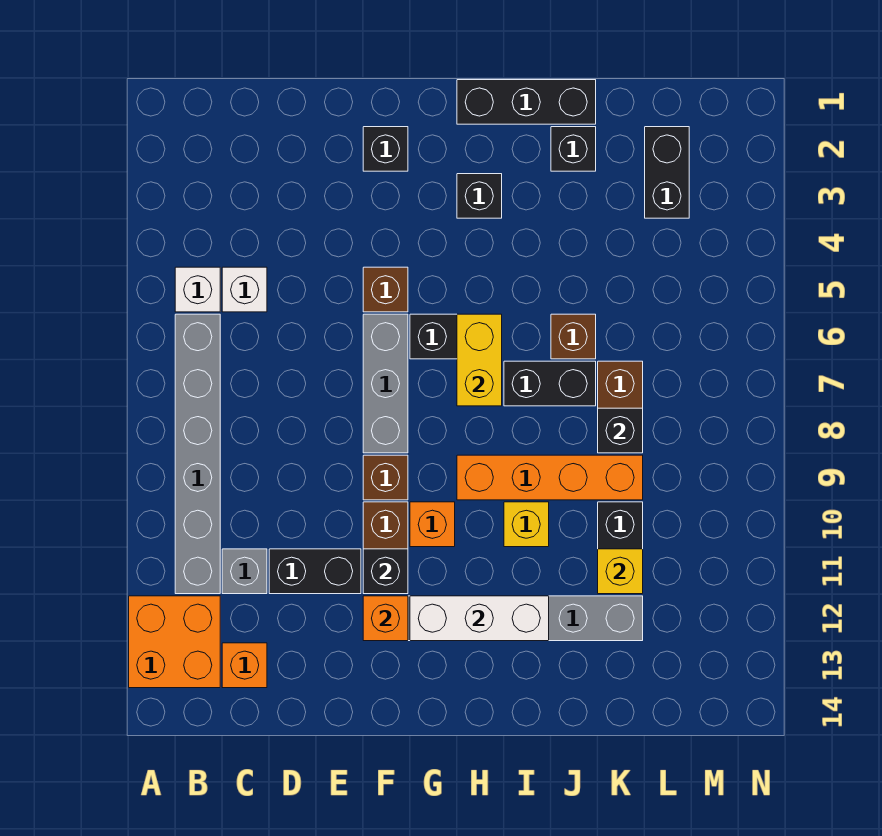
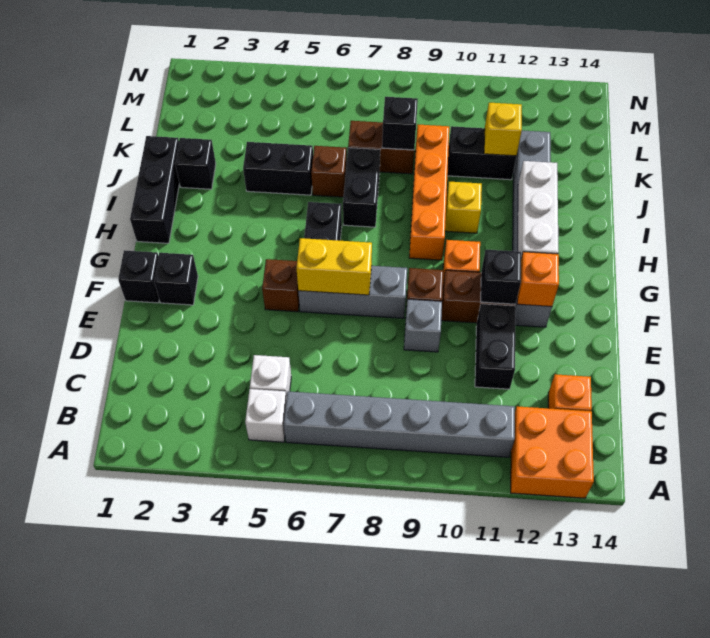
grey brick C11 level 1 -> grey brick E9 level 1
black brick H3 level 1 -> black brick F1 level 1
yellow brick H6:H7 level 2 -> yellow brick F6:F7 level 2
black brick L2:L3 level 1 -> black brick J4:J5 level 1

